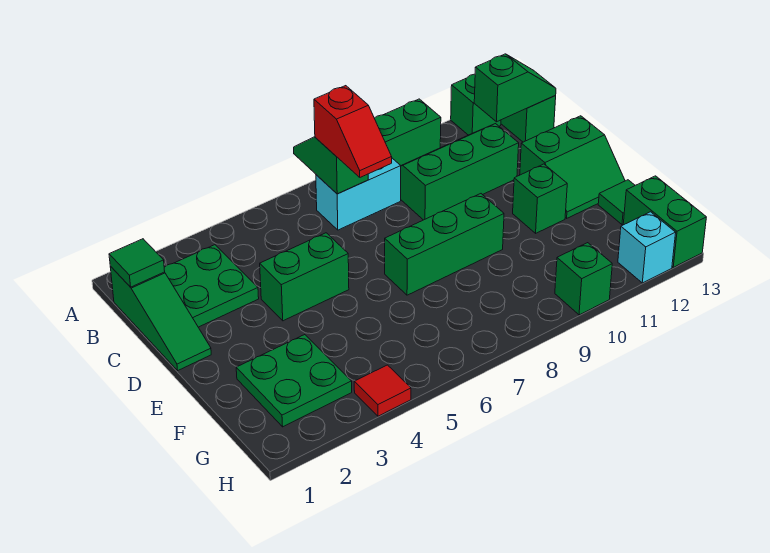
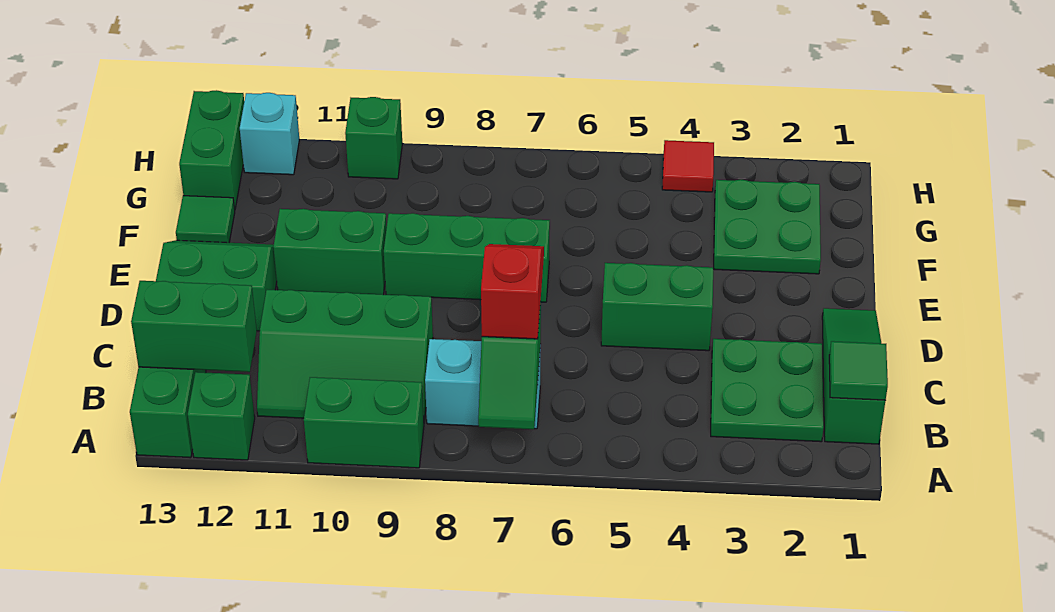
green slope B12:B13 level 2 top 12 -> green brick B12:B13 level 2
green brick E11 level 1 -> green brick E10:E11 level 1

